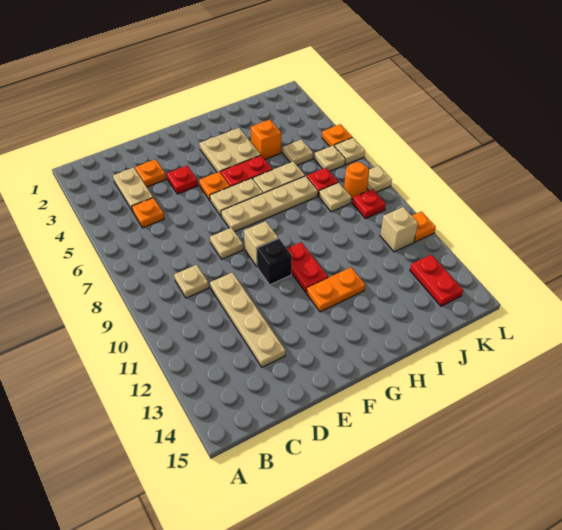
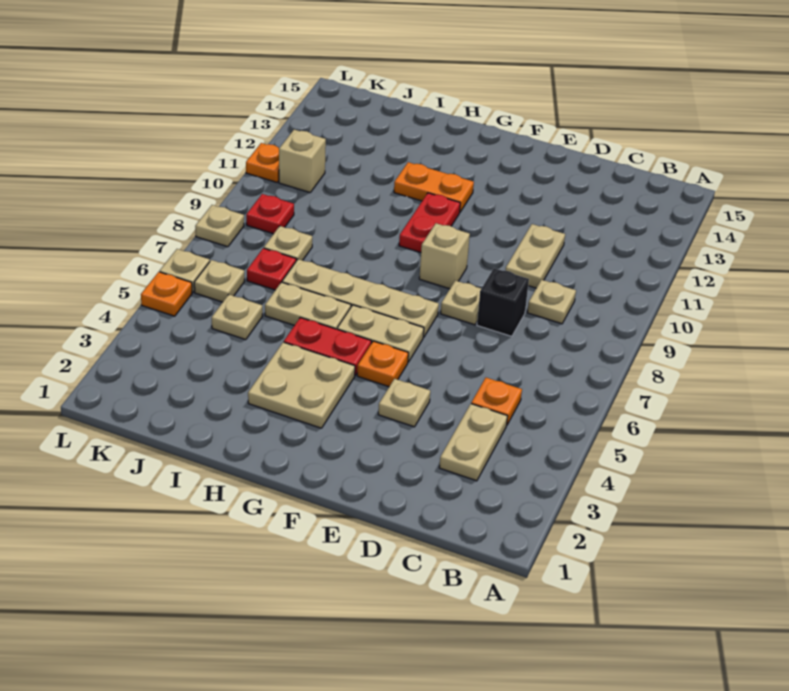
orange plate D3 level 1 -> none
tan plate D10:D13 level 1 -> tan plate D10:D11 level 1
red plate E4 level 1 -> tan plate E4 level 1
black brick F10 level 1 -> black brick D8 level 1
orange brick I4 level 1 -> none
orange round brick K8 level 1 -> none
red plate K13:K14 level 1 -> none

